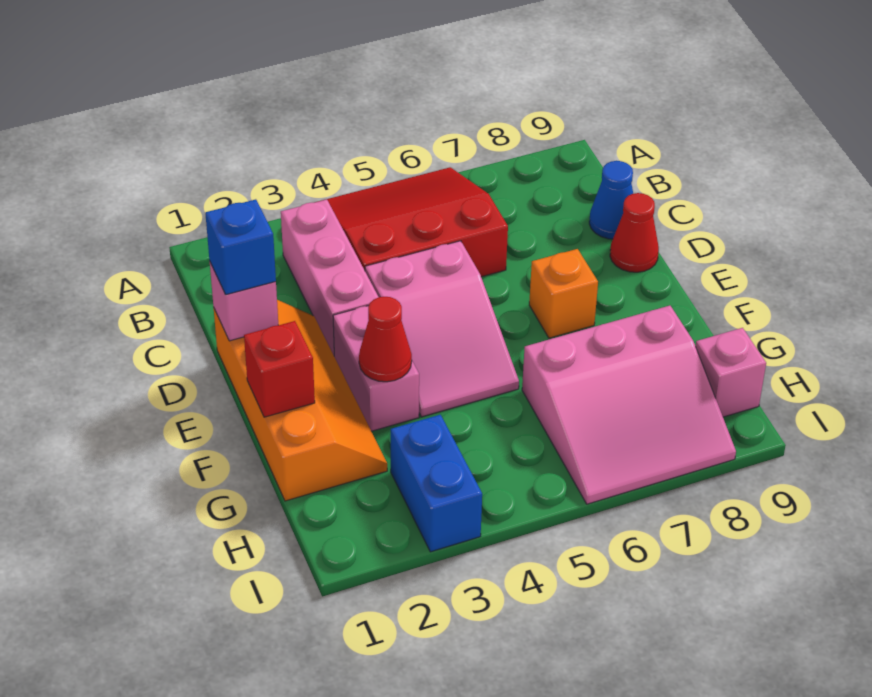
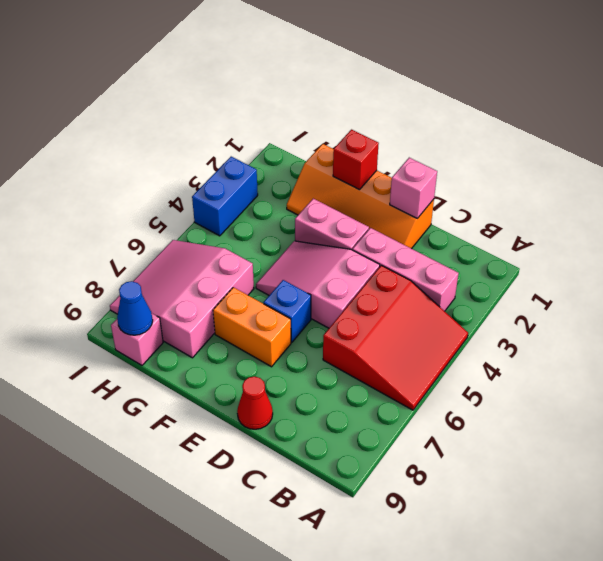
blue cone C9 level 1 -> blue cone H9 level 2
blue brick D1 level 3 -> blue brick E6 level 1
orange brick E7 level 1 -> orange brick E7:F7 level 1
red cone F3 level 2 -> none
blue brick H3:I3 level 1 -> blue brick I3:I4 level 1

